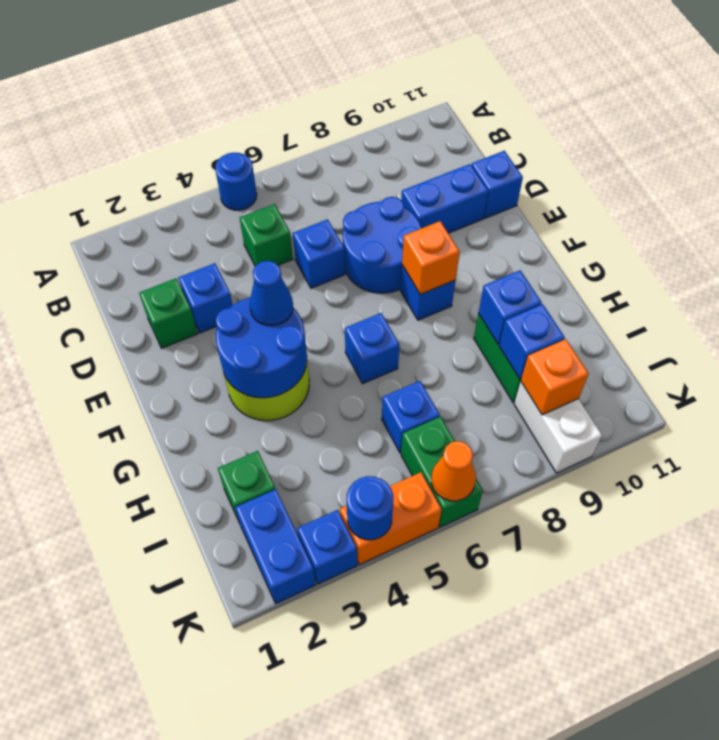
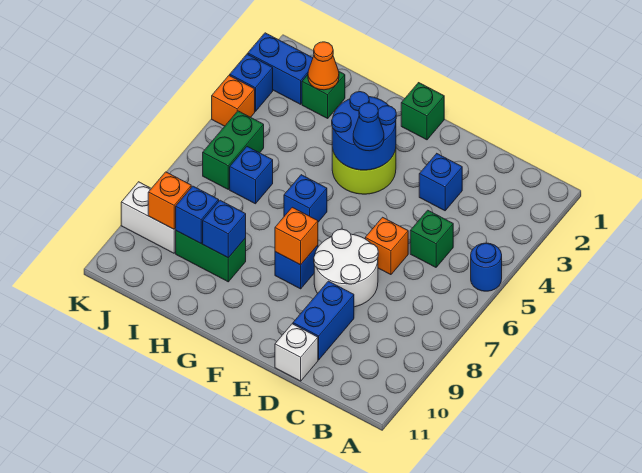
green brick D2 level 1 -> green brick F1 level 1
blue brick D6 level 1 -> orange brick D6 level 1
blue round brick D7:E8 level 1 -> white round brick D7:E8 level 1
blue brick D11 level 1 -> white brick D11 level 1
green brick J6:K6 level 1 -> green brick J5:J6 level 1
orange brick K4:K5 level 1 -> orange brick K4 level 1
blue round brick K4 level 2 -> none
orange cone K6 level 2 -> orange cone I2 level 2

